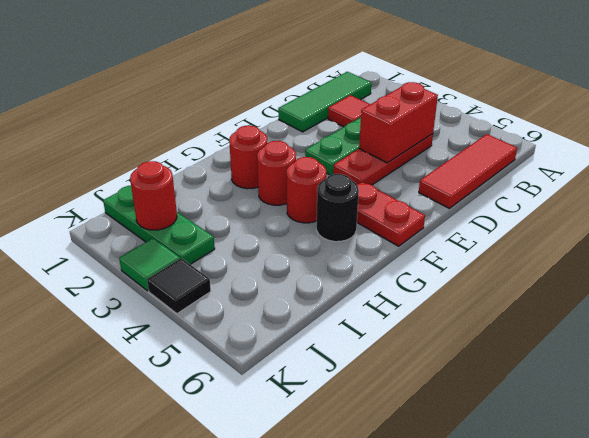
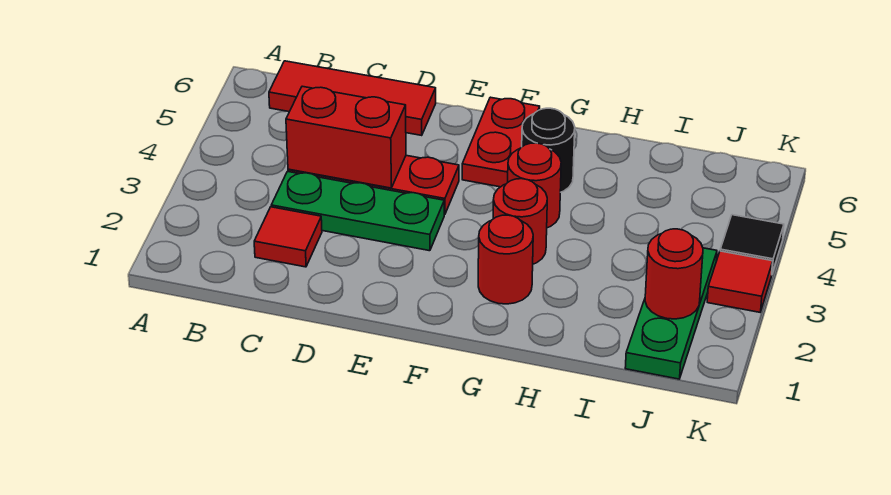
green tile B1:D1 level 1 -> none
green tile K3 level 1 -> red tile K3 level 1

